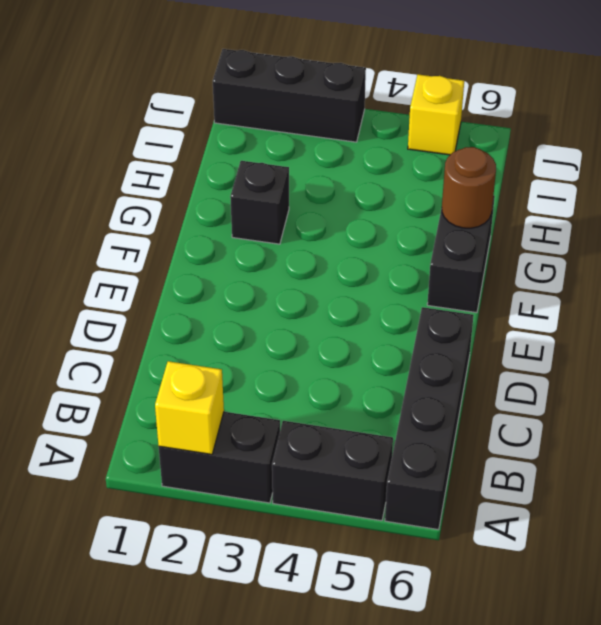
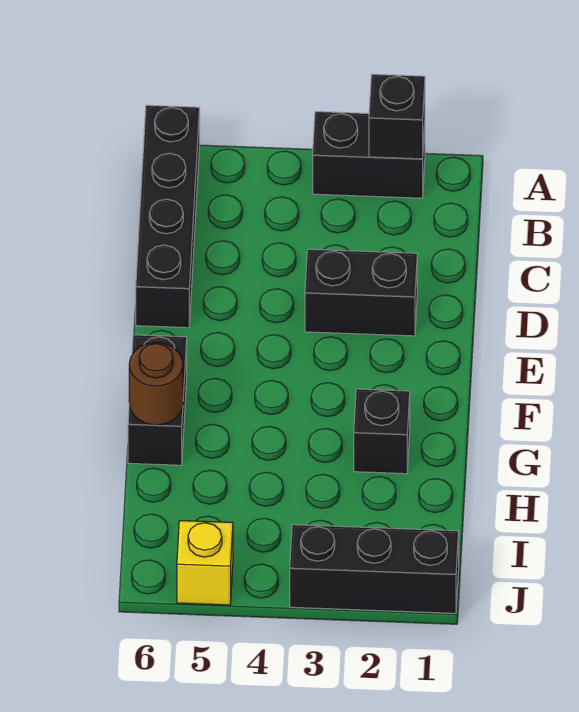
yellow brick A2 level 2 -> black brick A2 level 2
black brick A4:A5 level 1 -> black brick D2:D3 level 1

